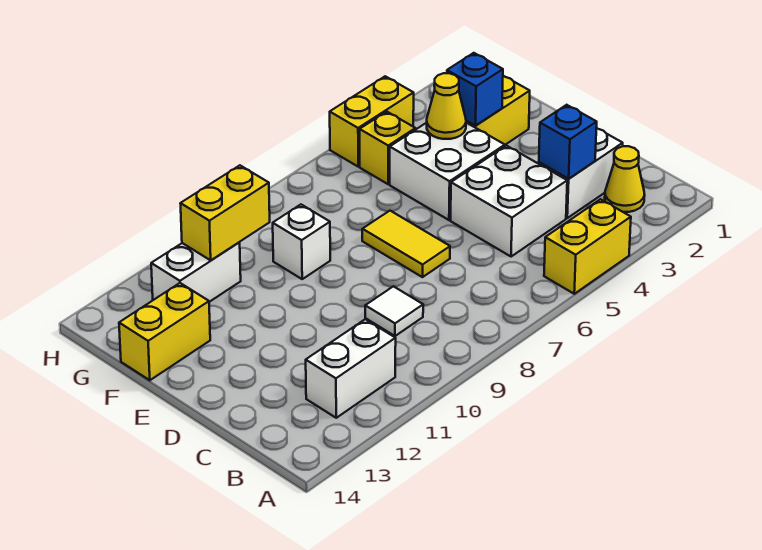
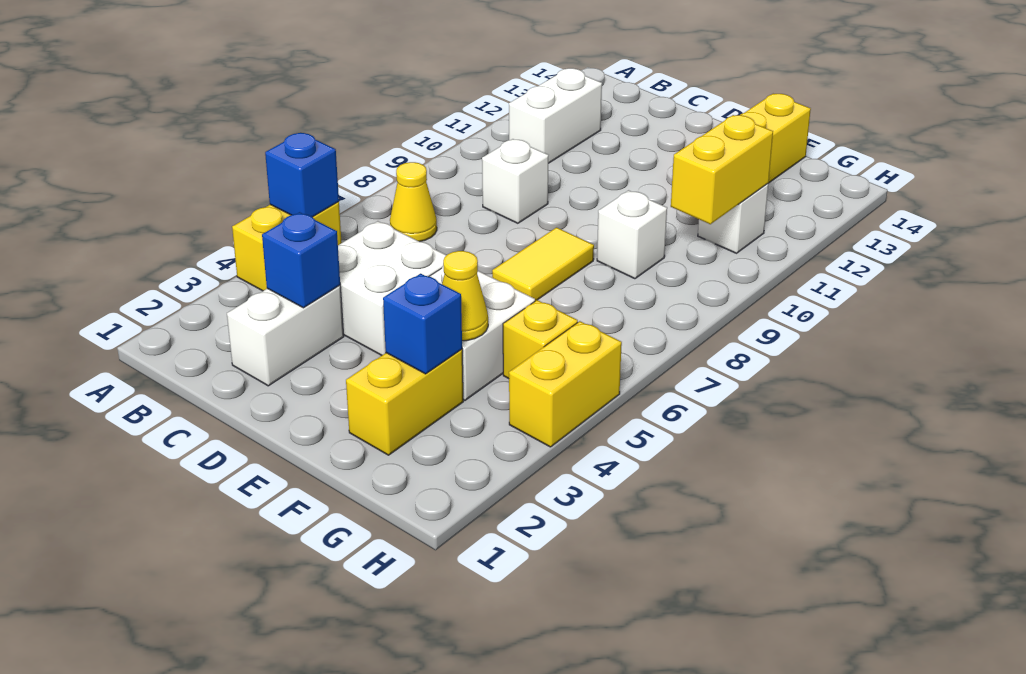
none -> blue brick A5 level 2
yellow cone B2 level 1 -> yellow cone B7 level 1
white tile C9 level 1 -> white brick C9 level 1
yellow tile D7:E7 level 1 -> yellow tile E7:E8 level 1
white brick G11:G12 level 1 -> white brick G11 level 1

